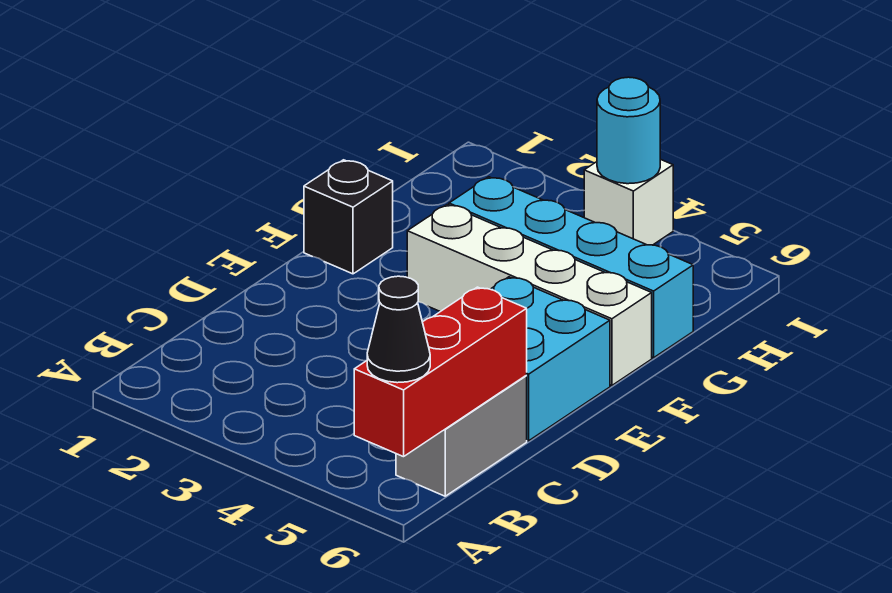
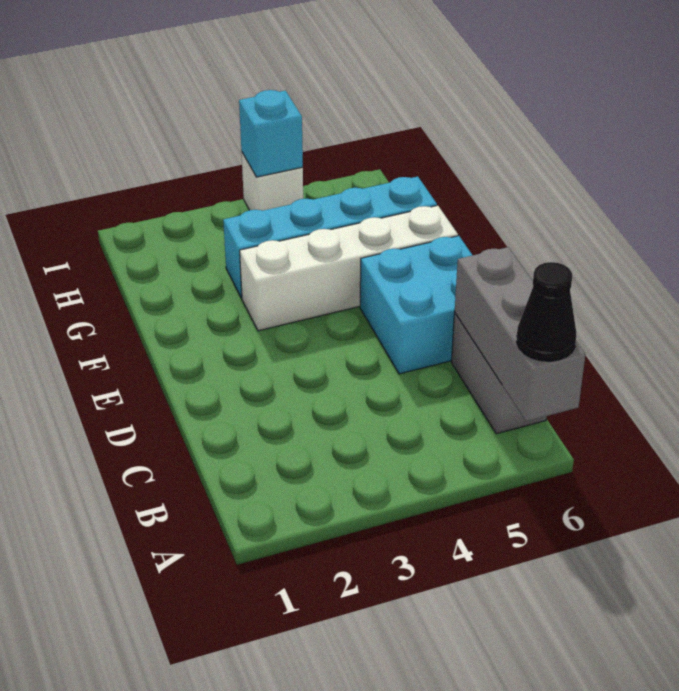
red brick A6:C6 level 2 -> grey brick A6:C6 level 2
black brick F1 level 1 -> none
cyan round brick I4 level 2 -> cyan brick I4 level 2

